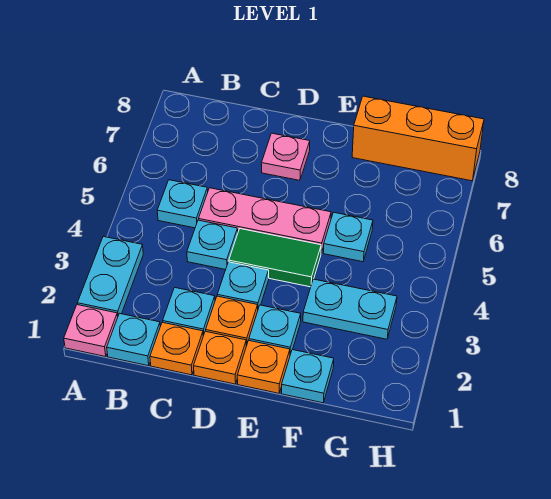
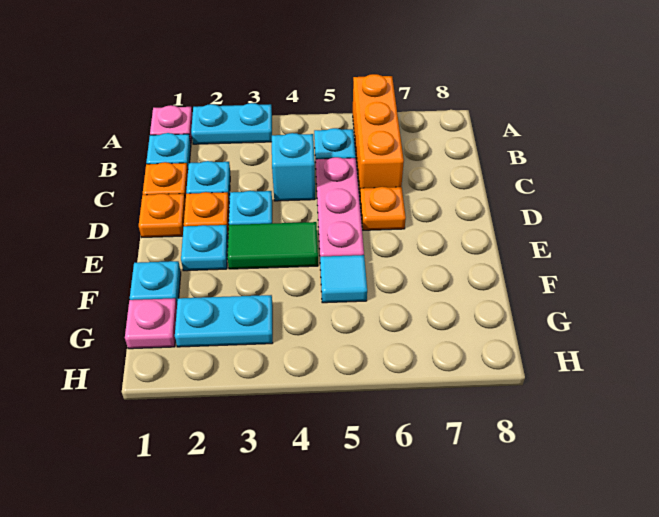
cyan plate C4 level 1 -> cyan brick C4 level 1
green tile D4:E4 level 1 -> green tile E3:E4 level 1
pink plate D7 level 1 -> pink plate G1 level 1
orange plate E1 level 1 -> orange plate D6 level 1
cyan plate F3:G3 level 1 -> cyan plate G2:G3 level 1
cyan plate F5 level 1 -> cyan tile F5 level 1
orange brick F8:H8 level 1 -> orange brick A6:C6 level 1

